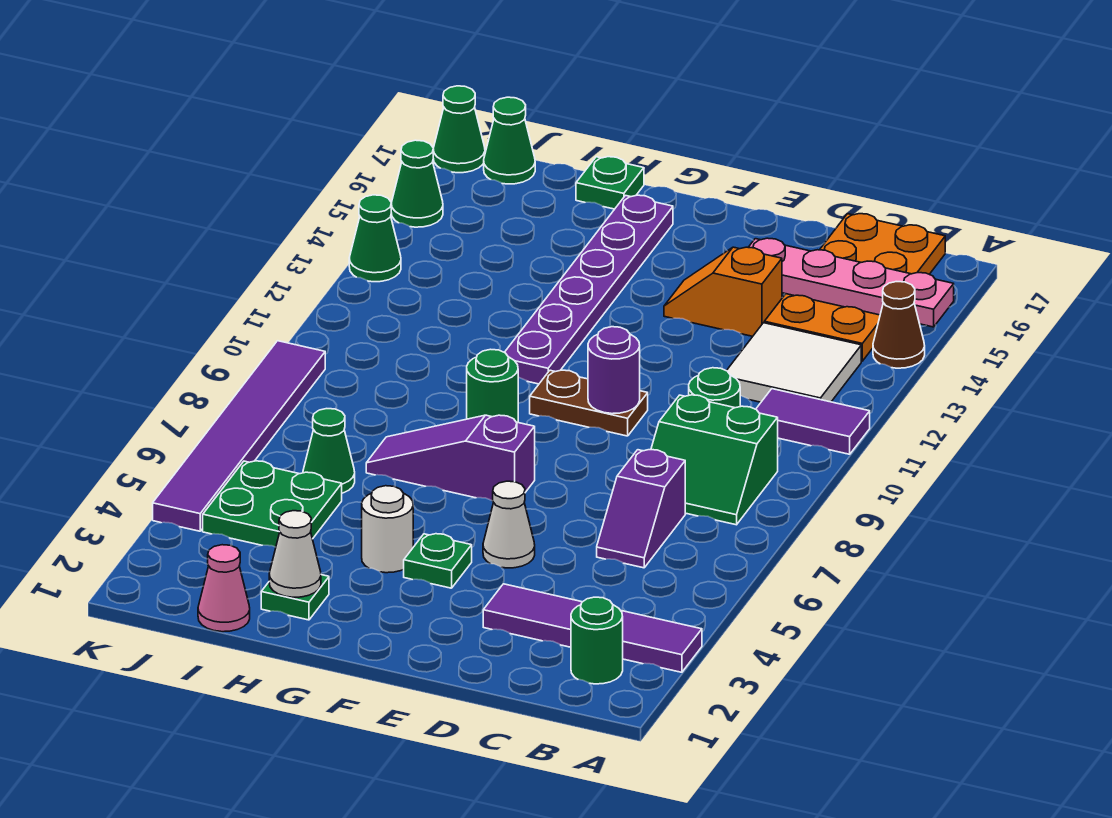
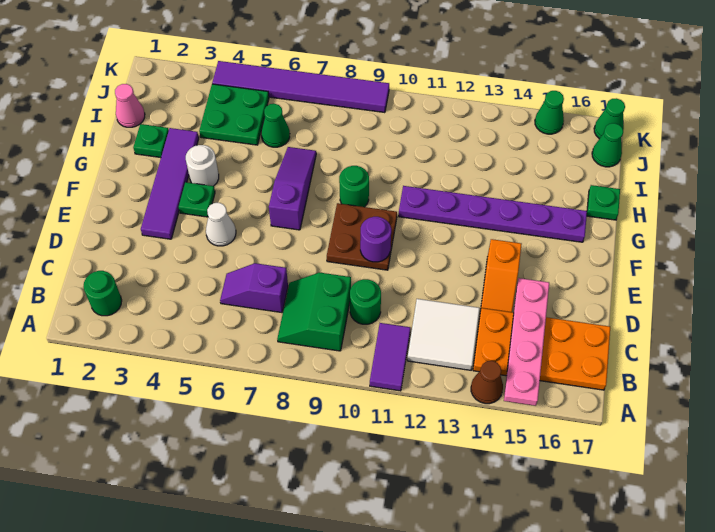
purple tile A3:D3 level 1 -> purple tile E3:H3 level 1
orange slope D14:E14 level 1 top D -> orange slope D14:E14 level 1 top E
brown plate E10:F10 level 1 -> brown plate E9:F10 level 1
white cone H2 level 2 -> none
green cone K13 level 1 -> none

